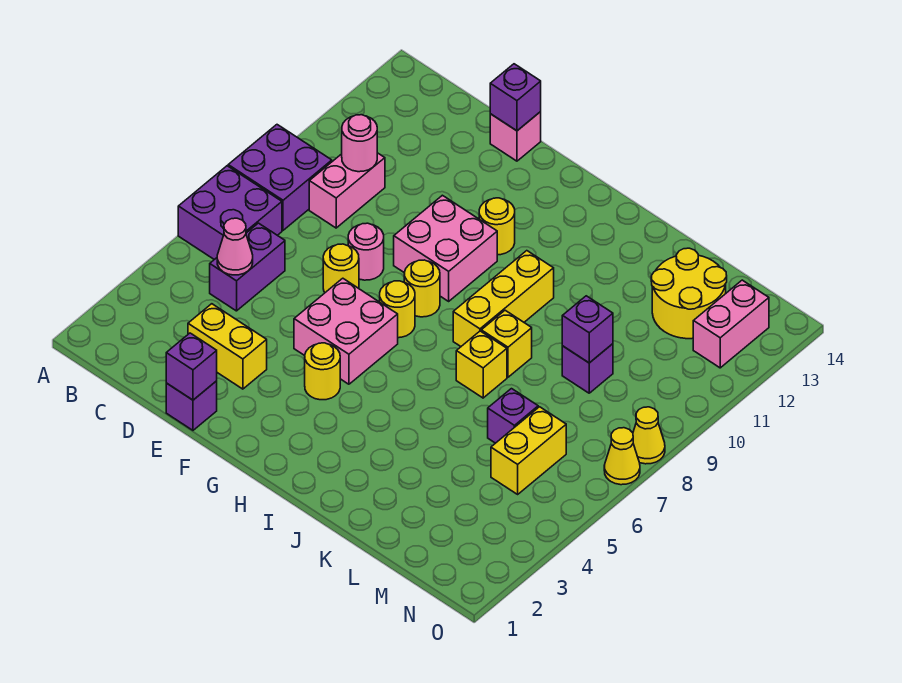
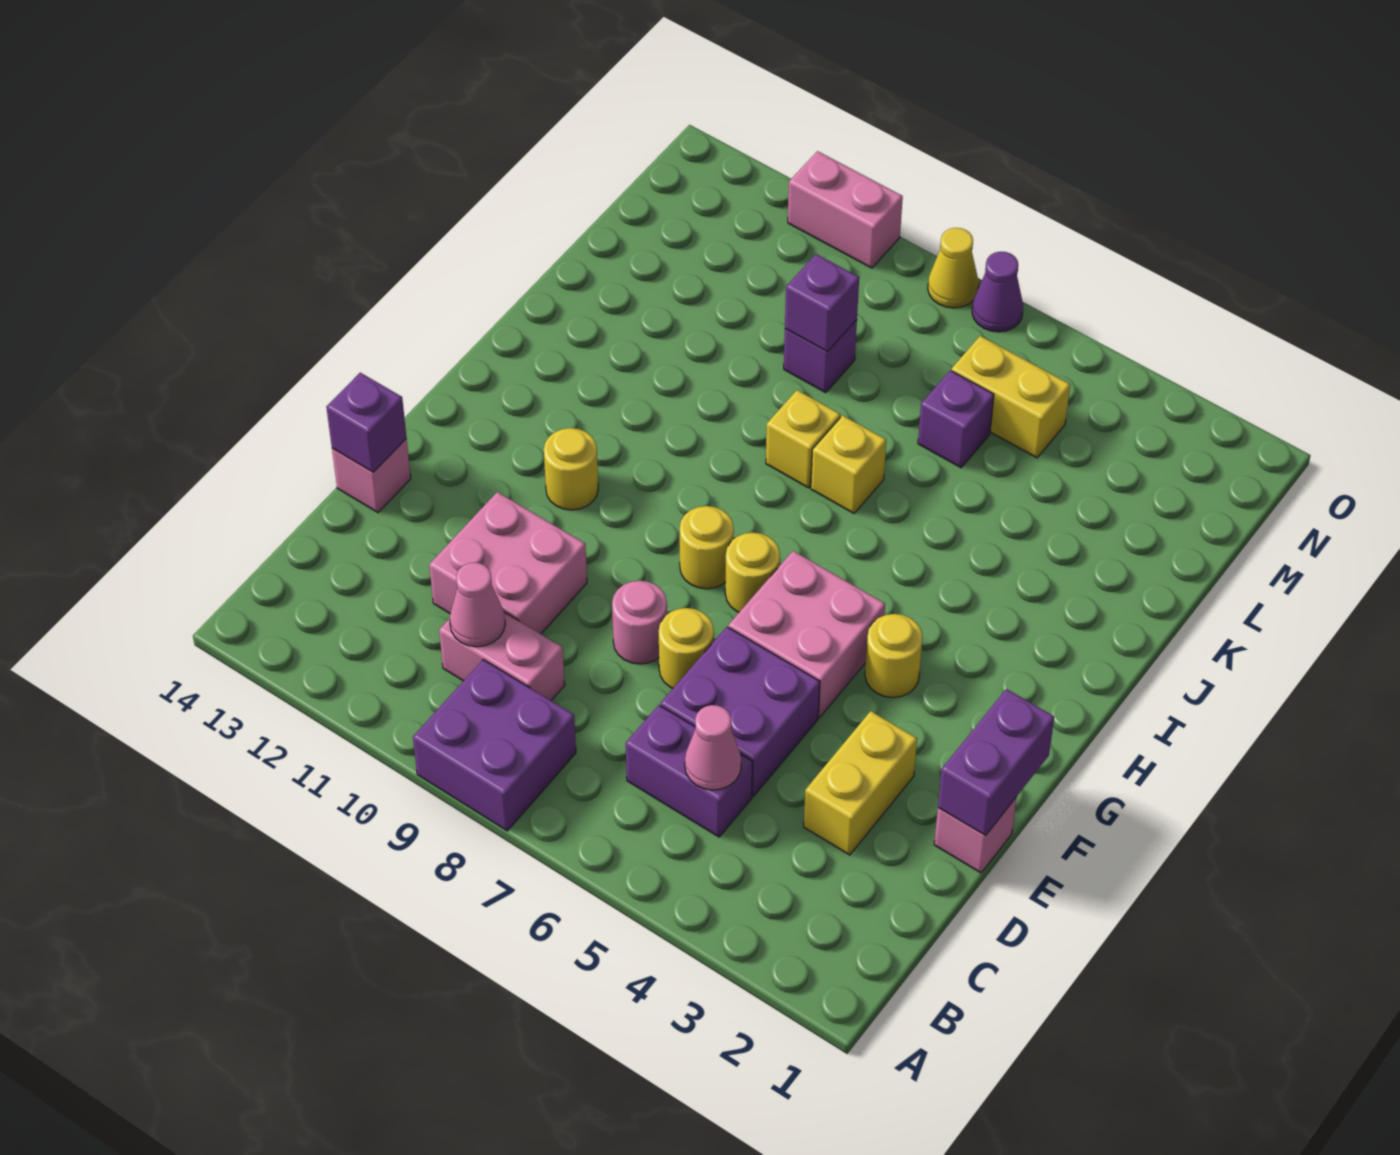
purple brick A6:B7 level 1 -> purple brick D5:E6 level 1
pink round brick C10 level 2 -> pink cone C10 level 2
purple brick E1 level 1 -> pink brick E1 level 1
purple brick E1 level 2 -> purple brick E1:F1 level 2
pink brick F9:G10 level 1 -> pink brick D10:E11 level 1
yellow brick I8:I10 level 1 -> none
yellow round brick L12:M13 level 1 -> none
pink brick N12:N13 level 1 -> pink brick O10:O11 level 1
yellow cone O7 level 1 -> purple cone O7 level 1

